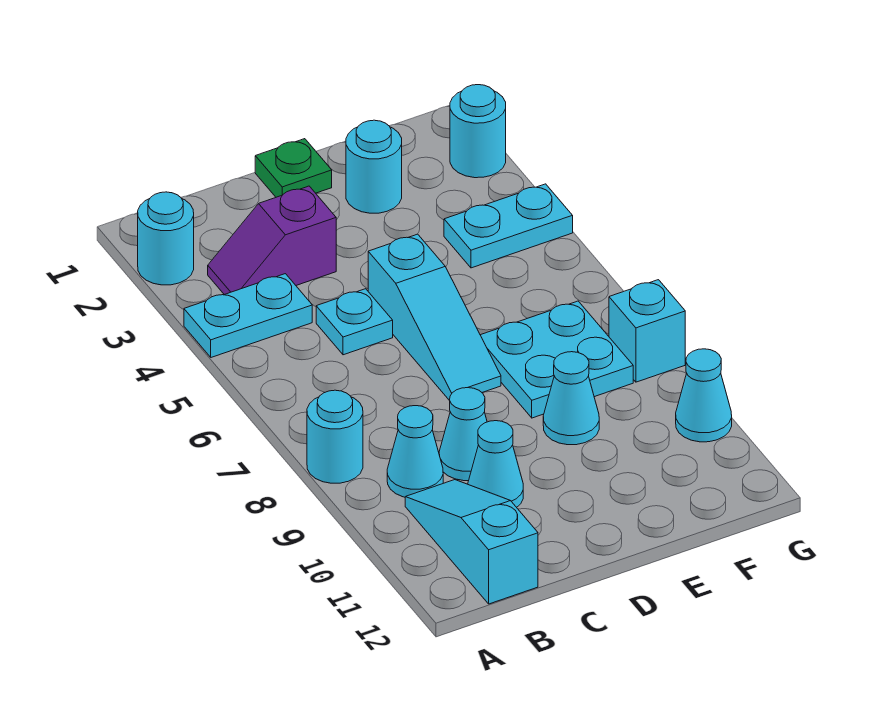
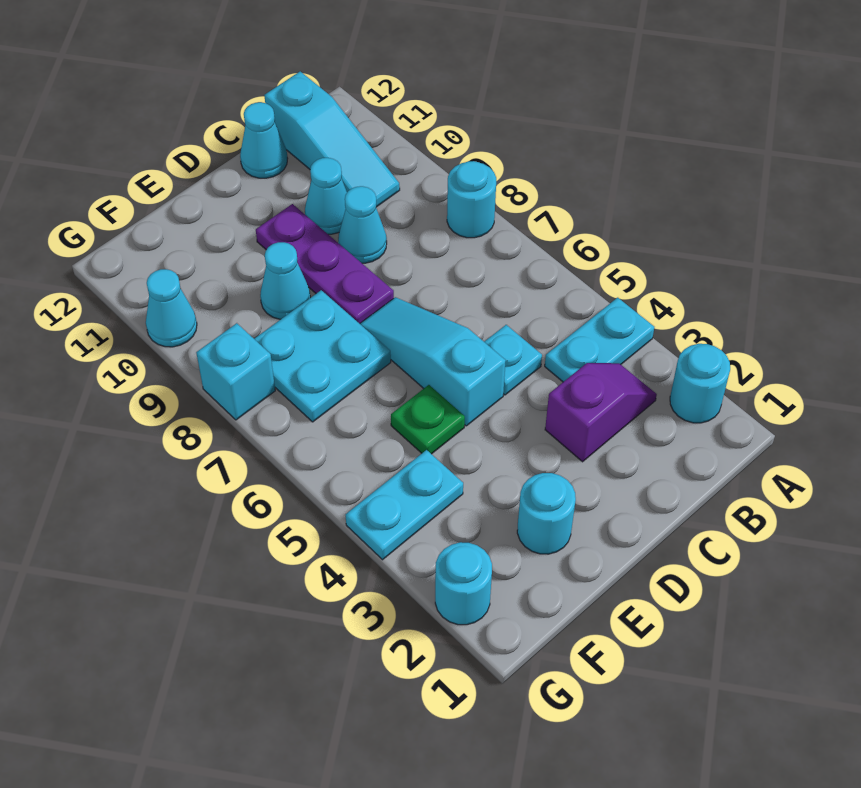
cyan cone B9 level 1 -> cyan cone C12 level 1
green plate D1 level 1 -> green plate E5 level 1
none -> purple plate D8:D10 level 1

